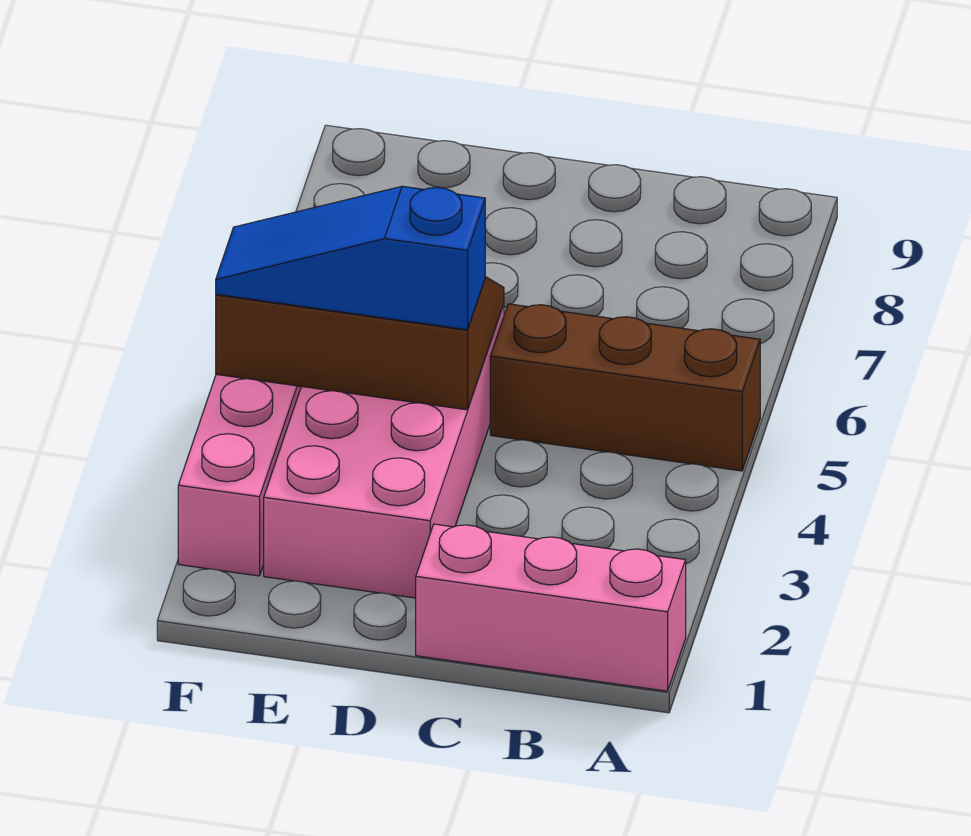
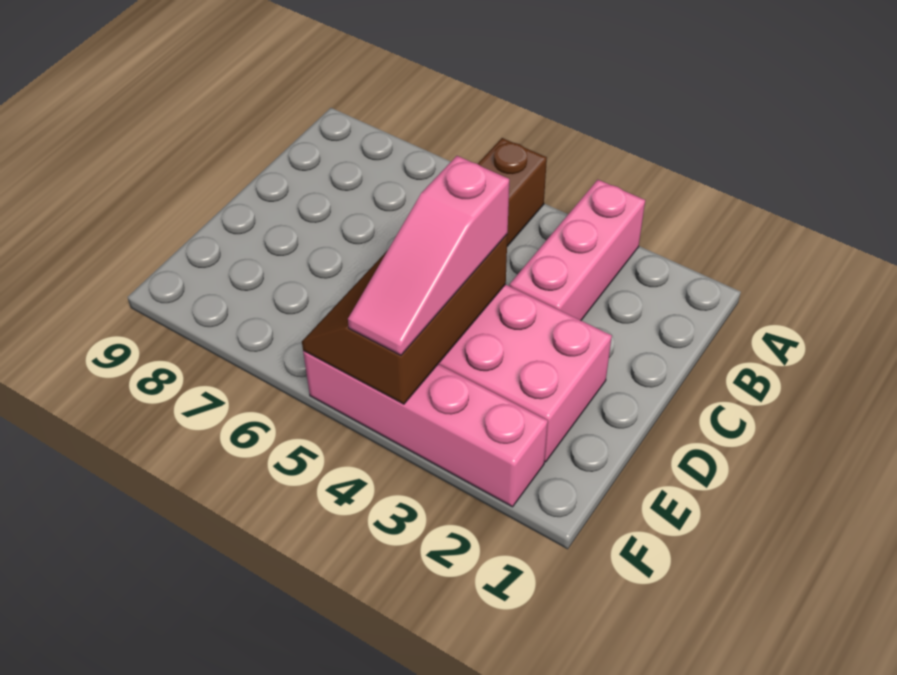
pink brick A1:C1 level 1 -> pink brick A3:C3 level 1
blue slope D4:F4 level 3 top D -> pink slope D4:F4 level 3 top D

